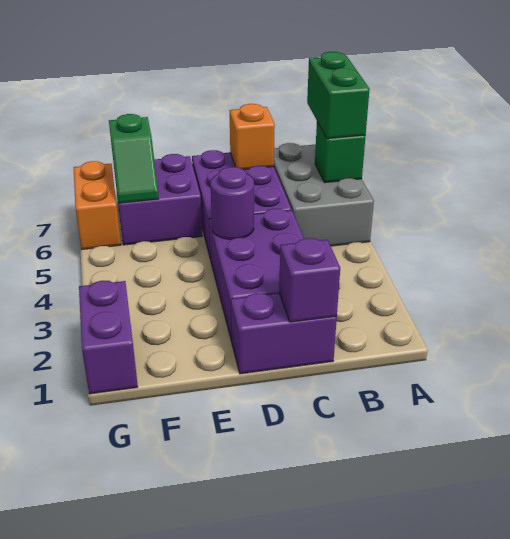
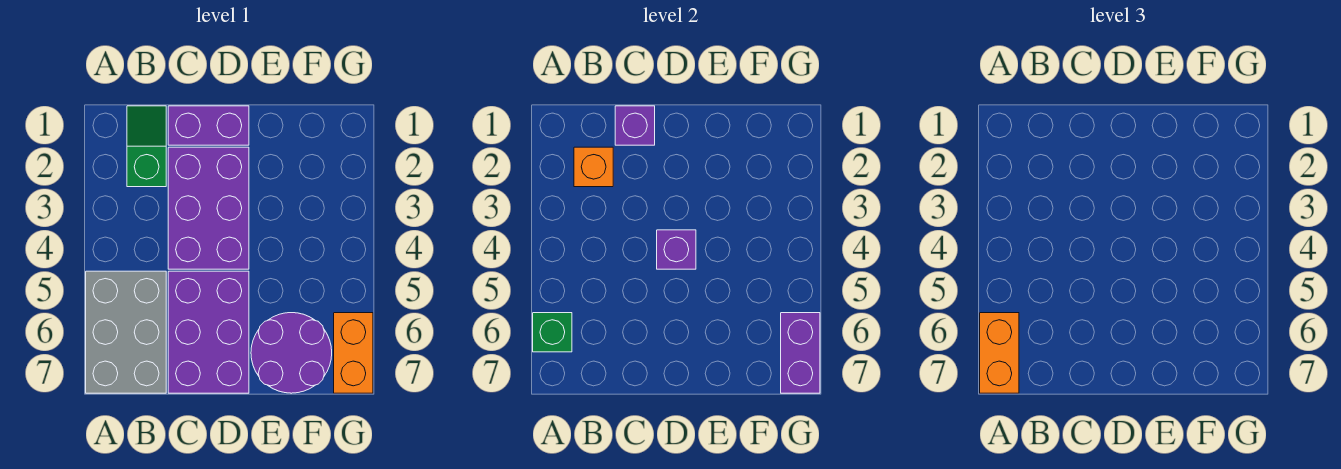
green brick A6:A7 level 3 -> orange brick A6:A7 level 3
orange brick C7 level 2 -> orange brick B2 level 2
purple round brick D4 level 2 -> purple brick D4 level 2
purple brick E6:F7 level 1 -> purple round brick E6:F7 level 1
green slope F6:F7 level 2 top 7 -> green slope B1:B2 level 1 top 2
purple brick G1:G2 level 1 -> purple brick G6:G7 level 2

